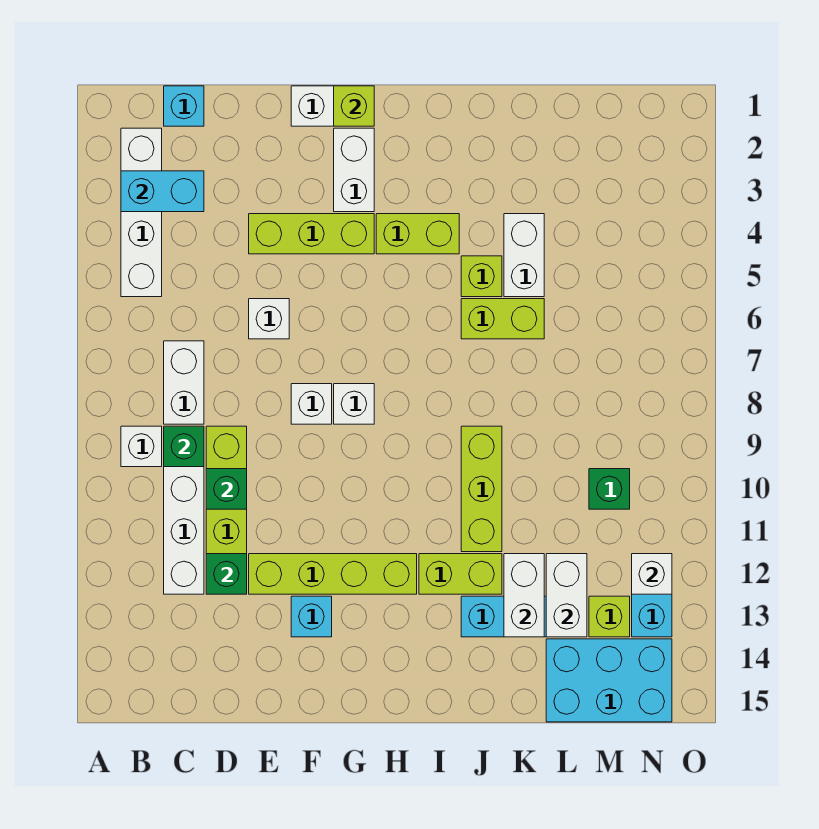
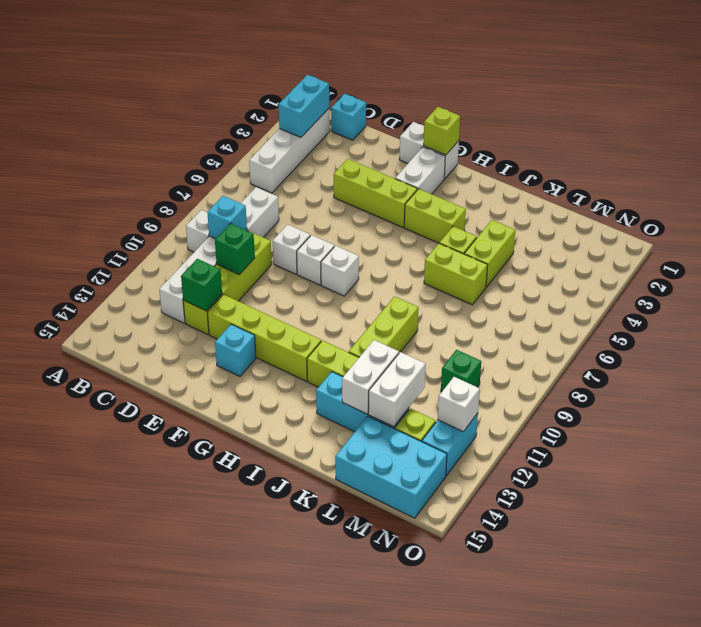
cyan brick B3:C3 level 2 -> cyan brick B2:B3 level 2
green brick C9 level 2 -> cyan brick C9 level 2
white brick E6 level 1 -> white brick E8 level 1
white brick K4:K5 level 1 -> lime brick K4:K5 level 1

